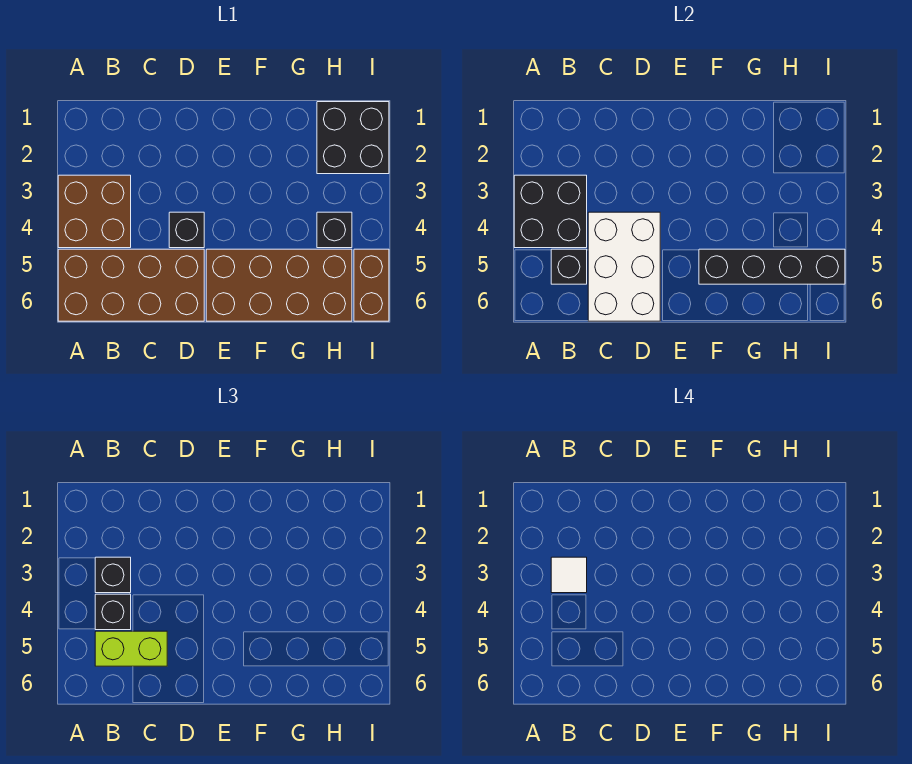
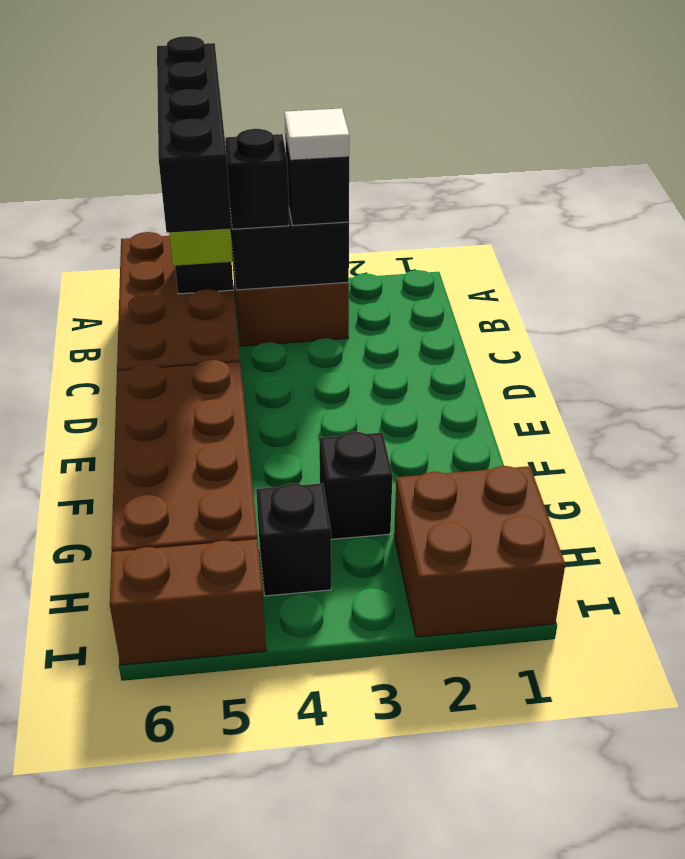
white brick C4:D6 level 2 -> none
black brick D4 level 1 -> black brick G3 level 1
black brick F5:I5 level 2 -> black brick A5:D5 level 4
black brick H1:I2 level 1 -> brown brick H1:I2 level 1

